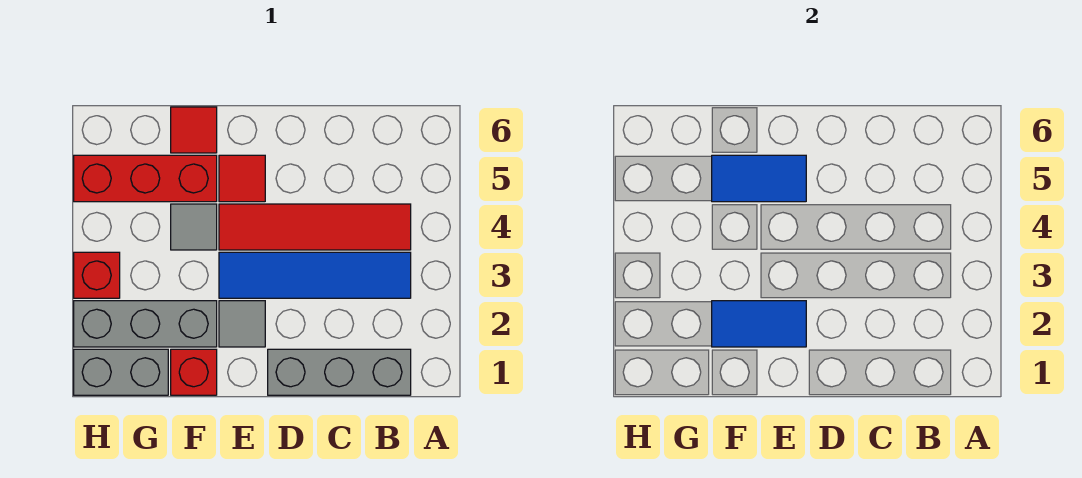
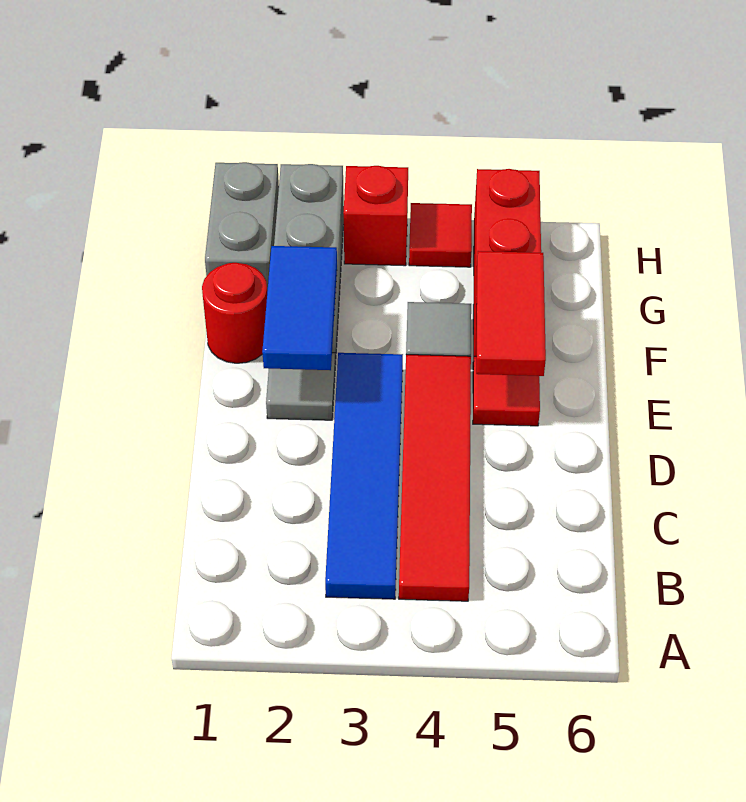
grey brick B1:D1 level 1 -> none
blue tile E5:F5 level 2 -> red tile E5:F5 level 2
red brick F1 level 1 -> red round brick F1 level 1
red tile F6 level 1 -> red tile H4 level 1

